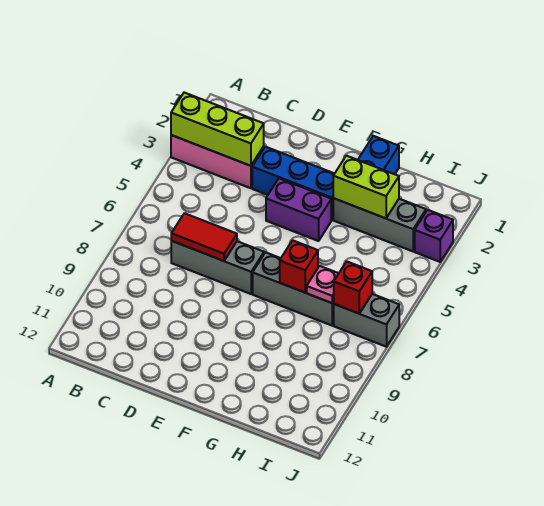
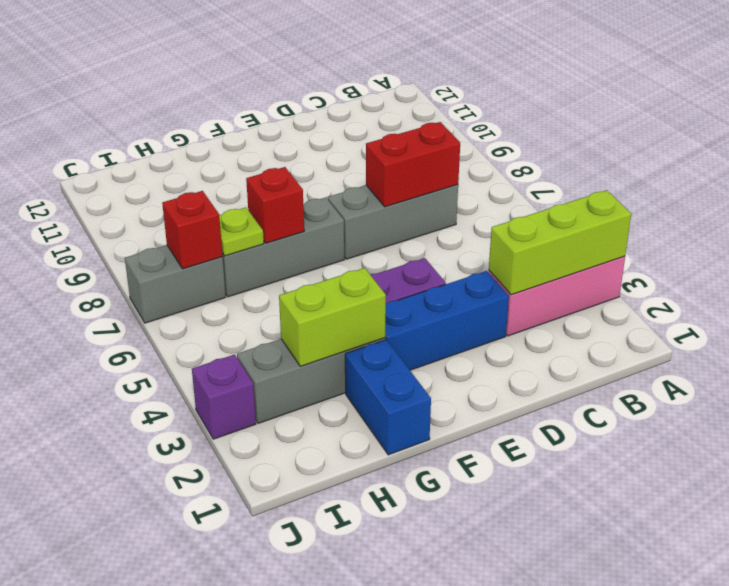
red tile C7:D7 level 2 -> red brick C7:D7 level 2
pink plate H7 level 2 -> lime plate H7 level 2

